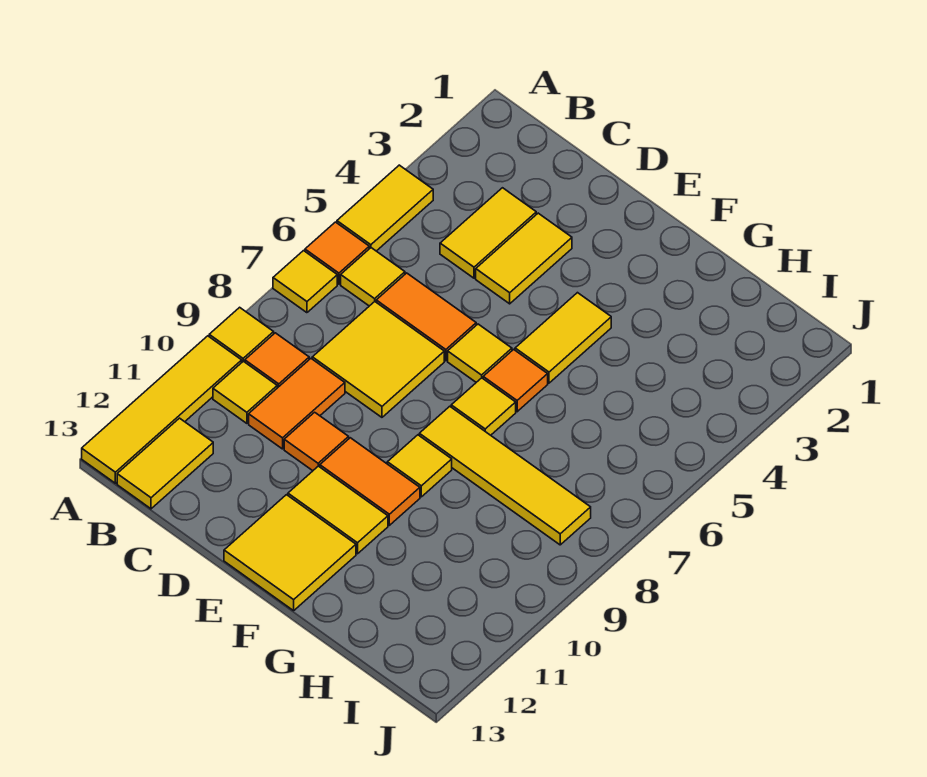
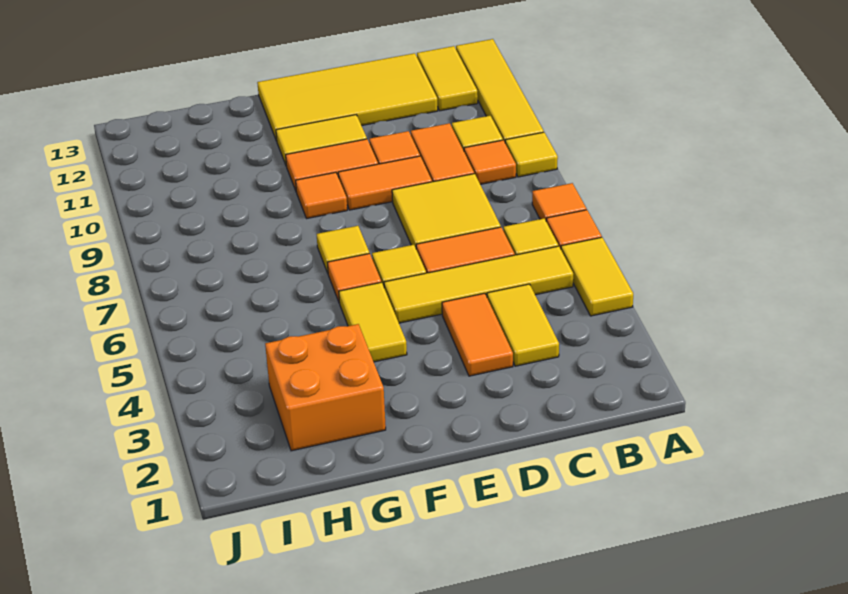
yellow tile A7 level 1 -> orange tile A7 level 1
yellow tile D3:D4 level 1 -> orange tile D3:D4 level 1
none -> orange tile D9:E9 level 1
yellow tile E12:F13 level 1 -> yellow tile C12:F13 level 1
yellow tile F8:I8 level 1 -> yellow tile B5:E5 level 1
yellow tile F9 level 1 -> orange tile F9 level 1
none -> orange brick G2:H3 level 1

